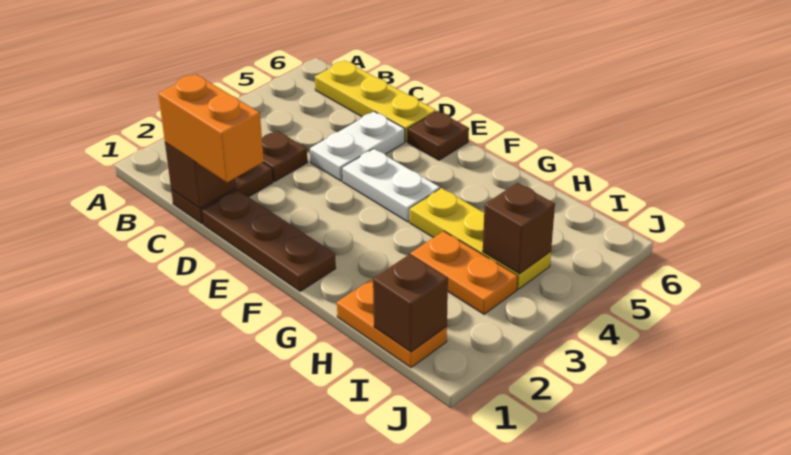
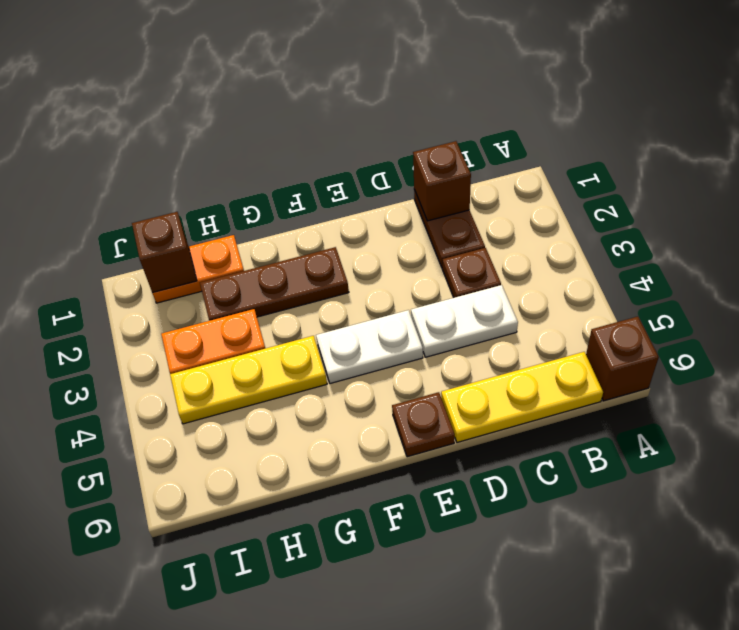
orange brick C1:D1 level 3 -> none
brown plate D1:F1 level 1 -> brown plate F2:H2 level 1
white plate D4:D5 level 1 -> white plate C4:D4 level 1
brown brick I4 level 2 -> brown brick A6 level 1

